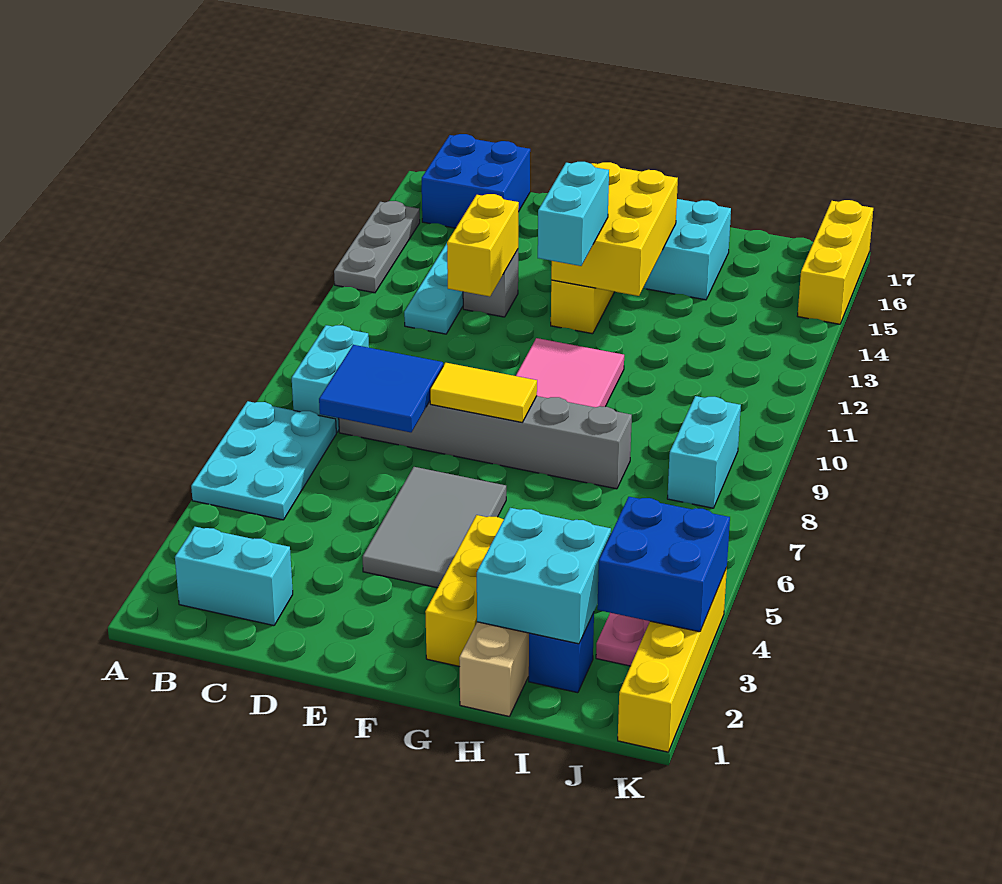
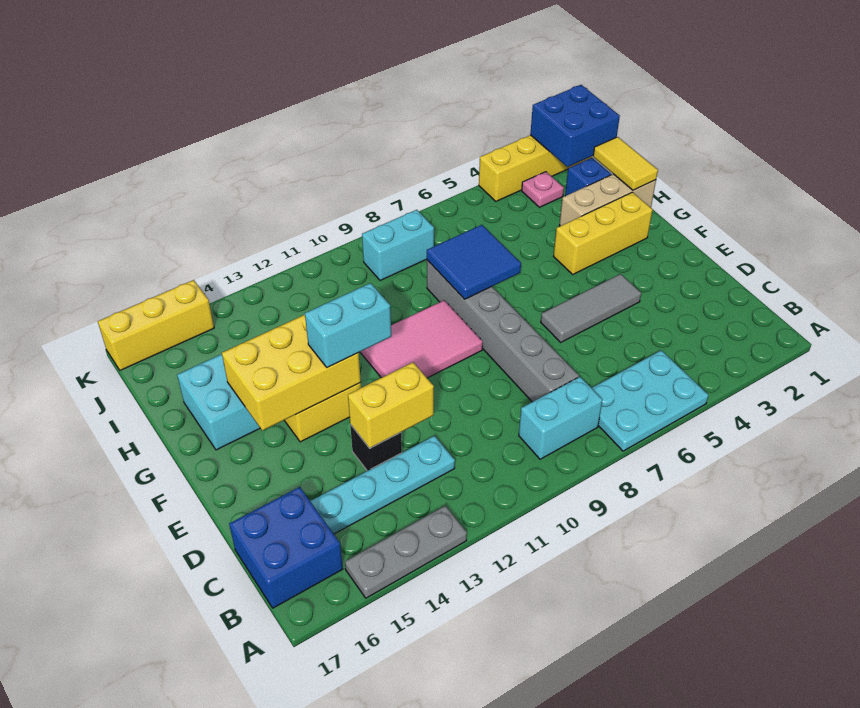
cyan brick B2:C2 level 1 -> none
blue tile C7:D8 level 2 -> blue tile G7:H8 level 2
grey brick D13 level 1 -> black brick D13 level 1
grey tile E4:F6 level 1 -> grey tile E4:E6 level 1
yellow tile E8:F8 level 2 -> yellow tile H1:I1 level 2
cyan brick H2:I3 level 2 -> none
blue brick J3:K4 level 2 -> blue brick J1:K2 level 2

